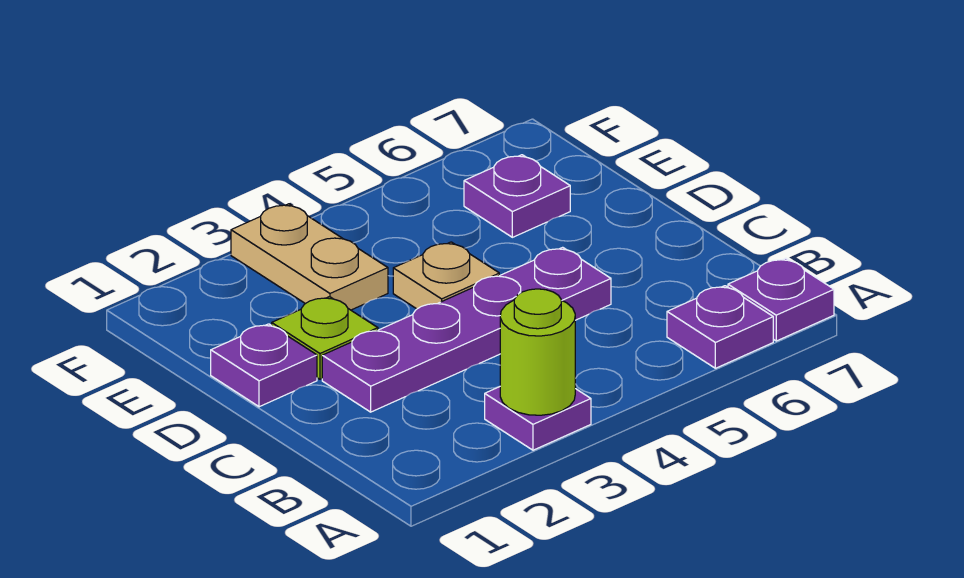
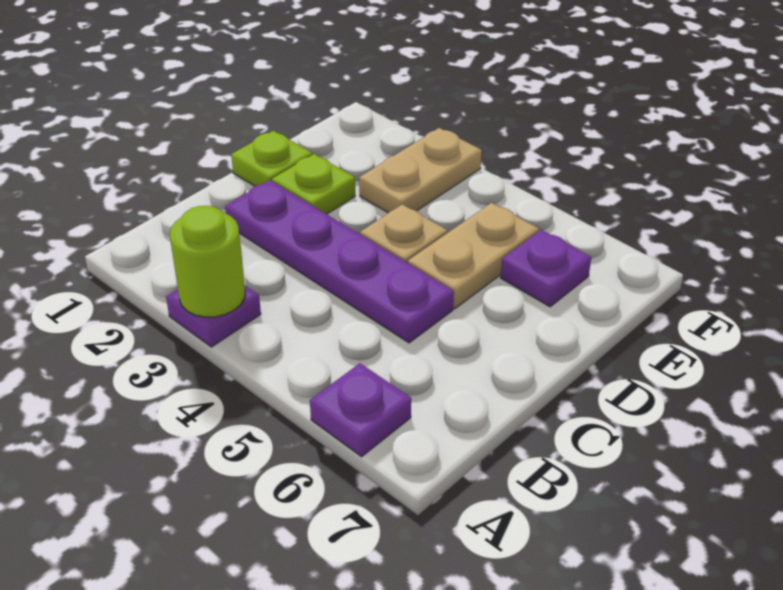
purple plate A7 level 1 -> none
purple plate D1 level 1 -> lime plate D1 level 1
none -> tan plate D5:E5 level 1

